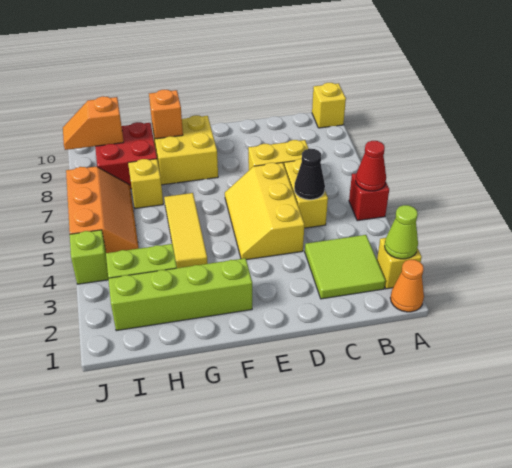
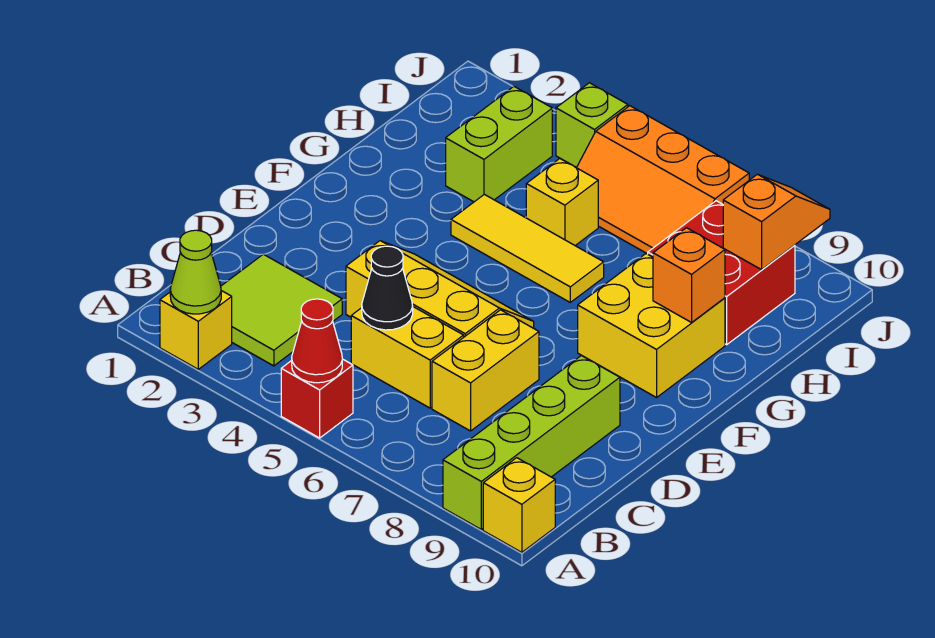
orange cone A1 level 1 -> none
lime brick F2:I2 level 1 -> lime brick A9:D9 level 1
yellow brick H7 level 1 -> yellow brick H5 level 1

